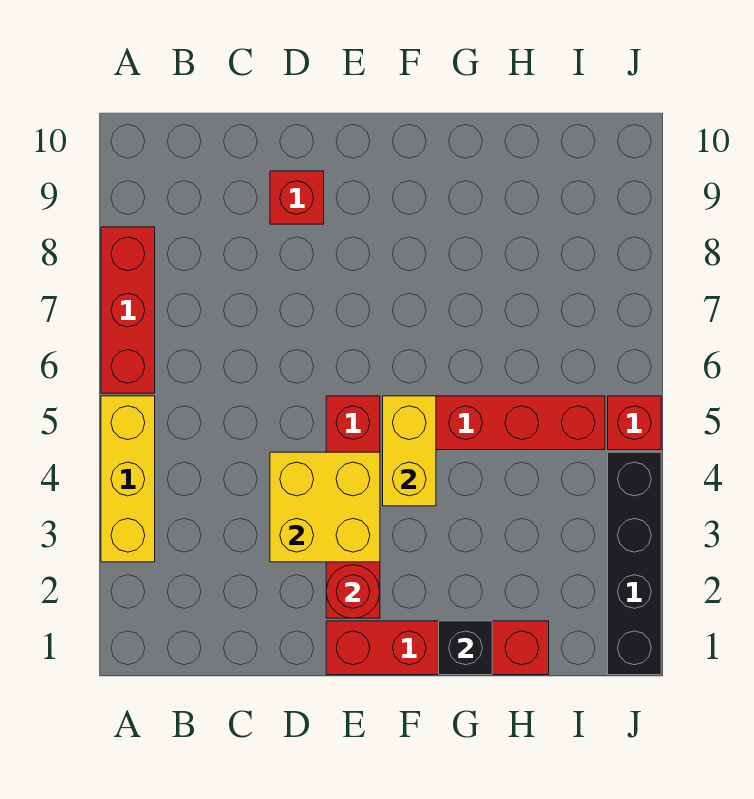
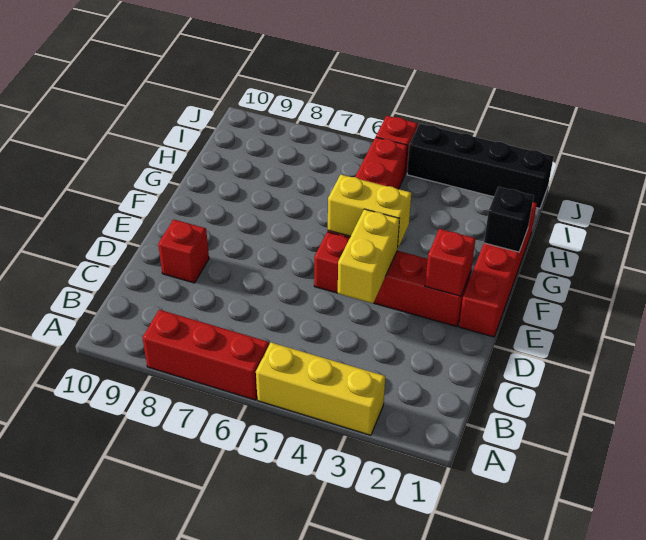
yellow brick D3:E4 level 2 -> yellow brick D4:E4 level 2
red round brick E2 level 2 -> red brick E2 level 2

